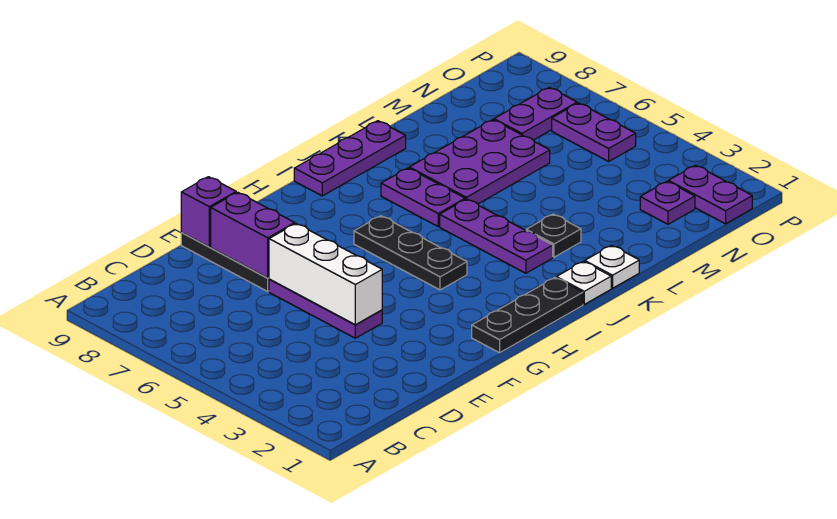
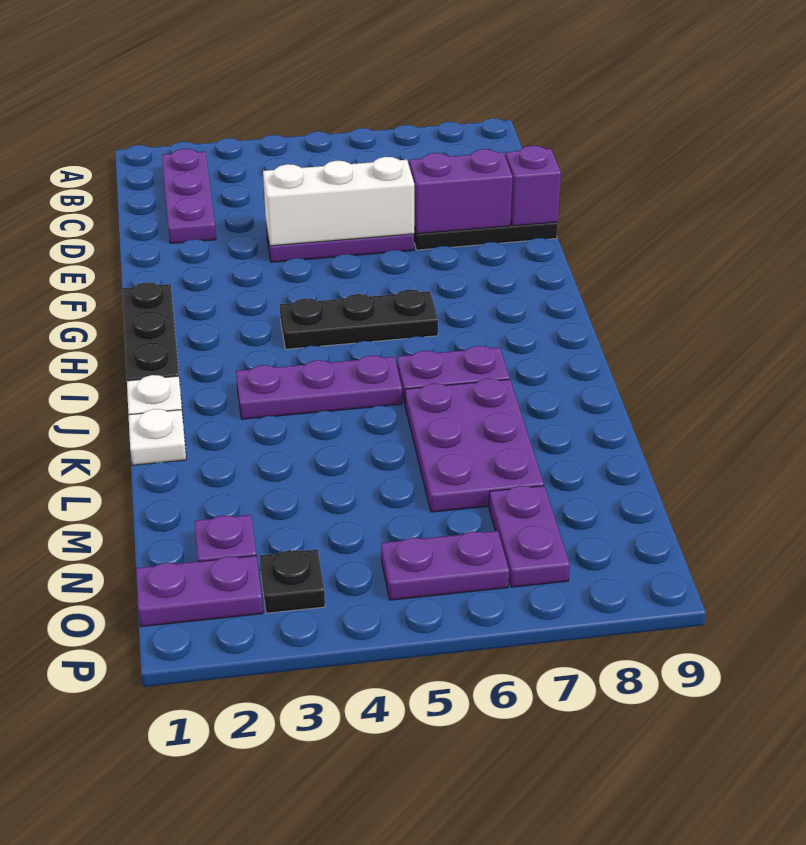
purple plate I9:K9 level 1 -> purple plate B2:D2 level 1
black plate K3 level 1 -> black plate O3 level 1

